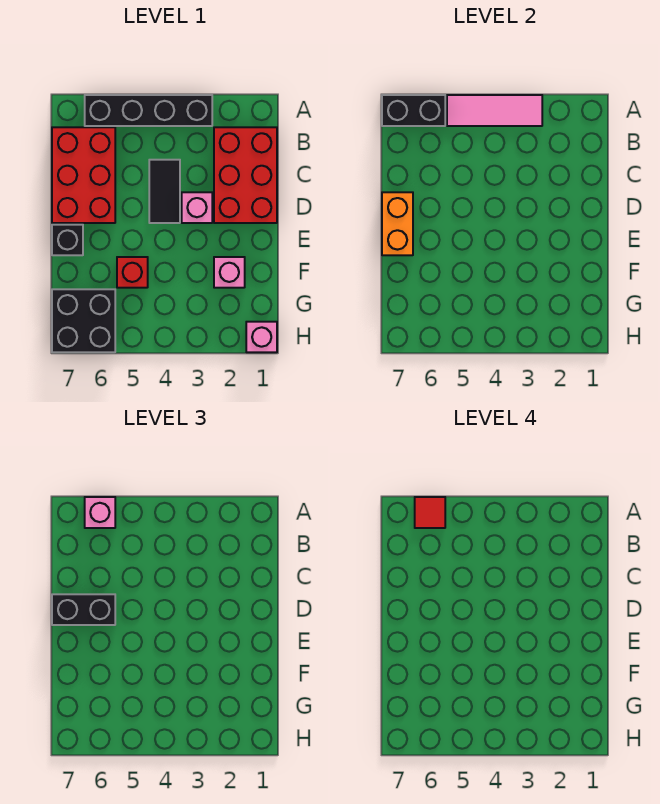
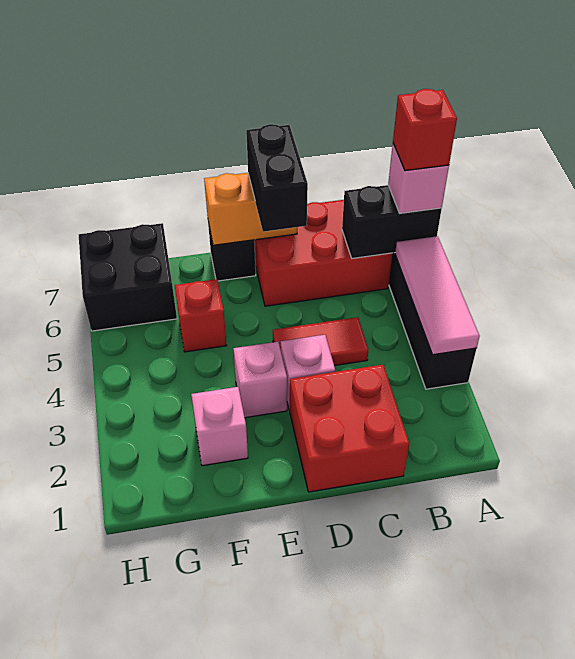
black brick A6:A7 level 2 -> black brick A6:B6 level 2
red tile A6 level 4 -> red brick A6 level 4
red brick B1:D2 level 1 -> red brick C1:D2 level 1
black tile C4:D4 level 1 -> red tile C4:D4 level 1
pink brick H1 level 1 -> pink brick E3 level 1

